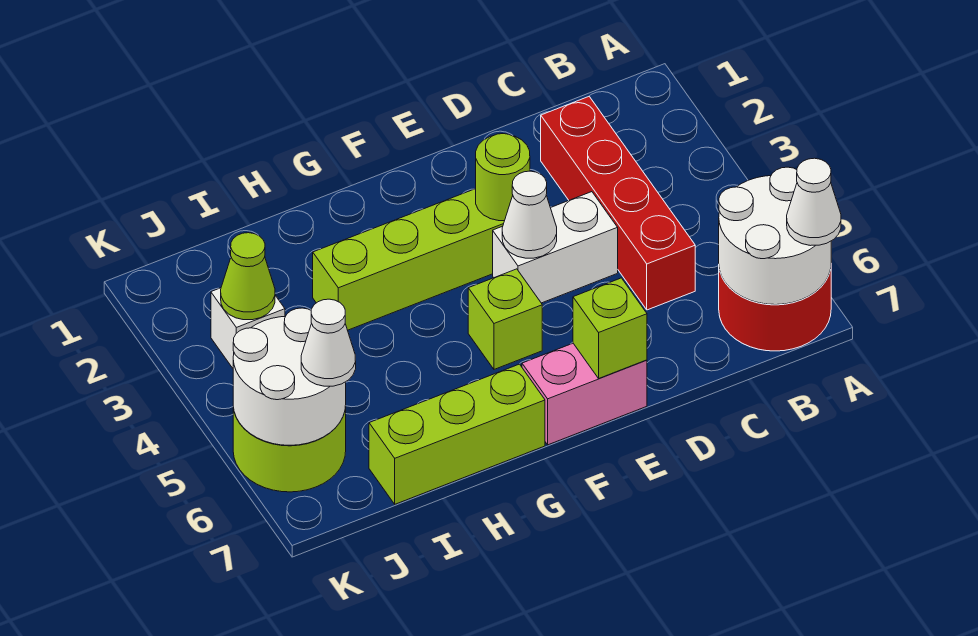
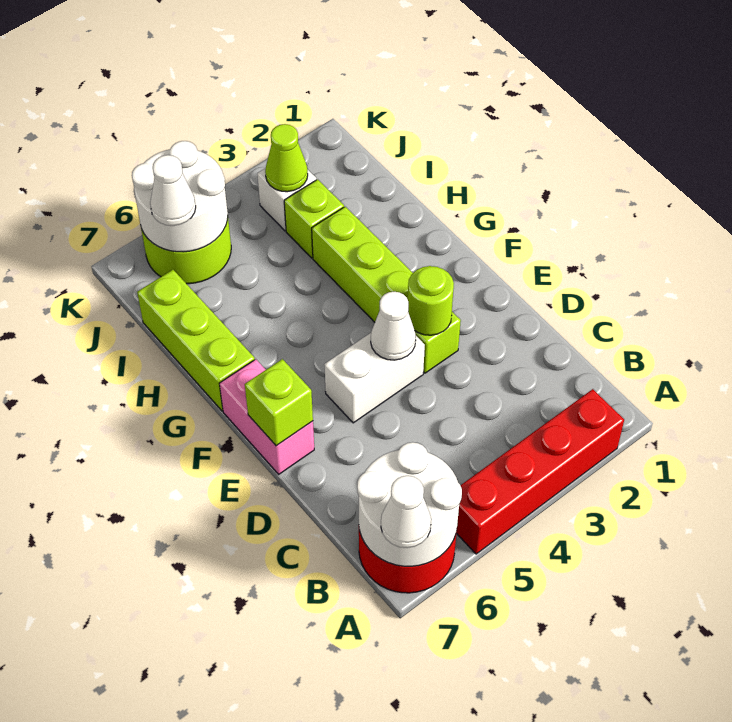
red brick C2:C5 level 1 -> red brick A2:A5 level 1
white brick D4:E4 level 1 -> white brick E4:E5 level 1
lime brick F5 level 1 -> lime brick I3 level 1

